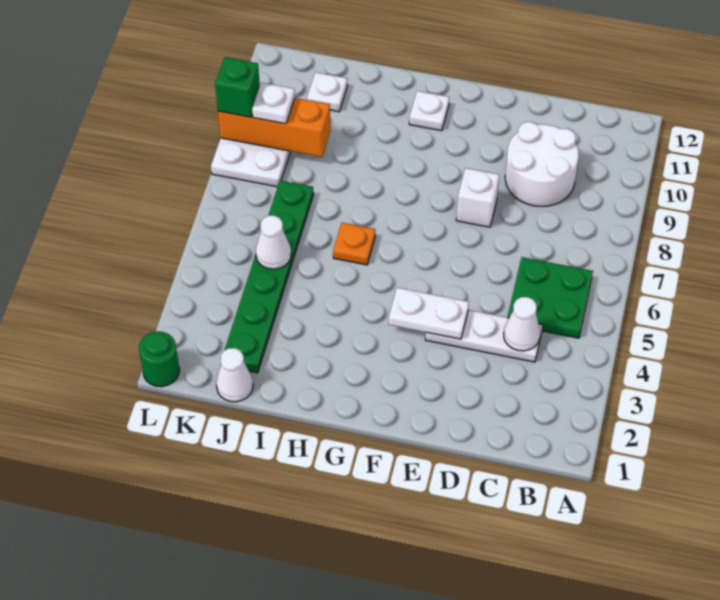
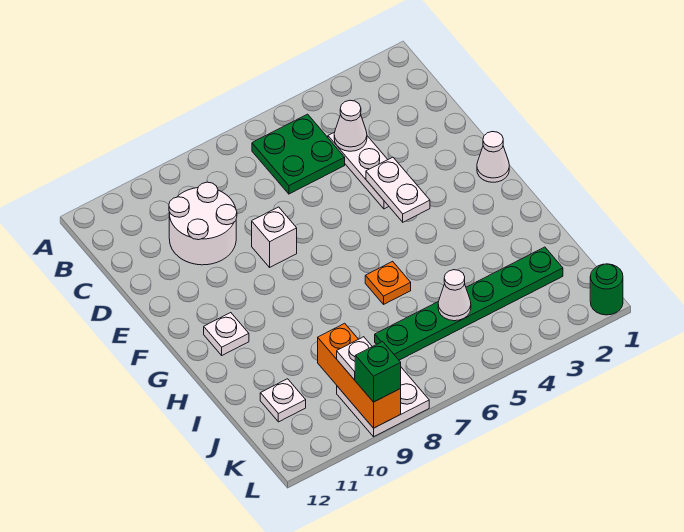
white cone J1 level 1 -> white cone F1 level 1

